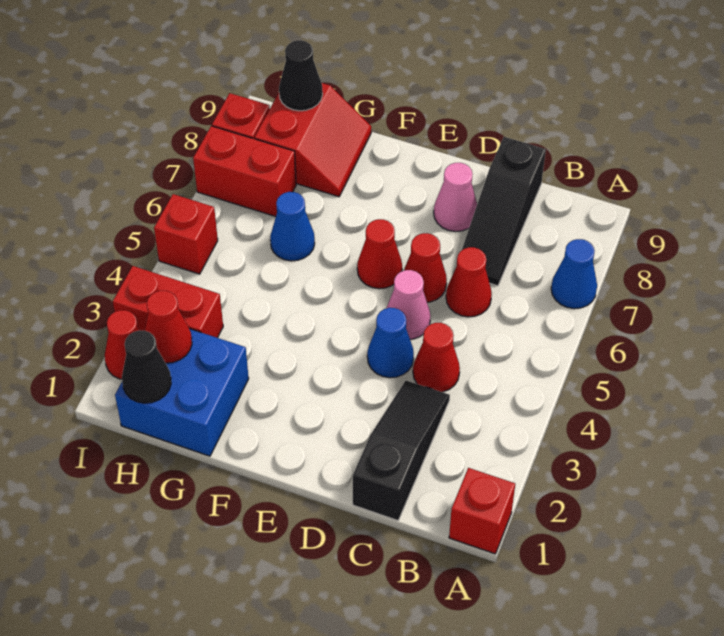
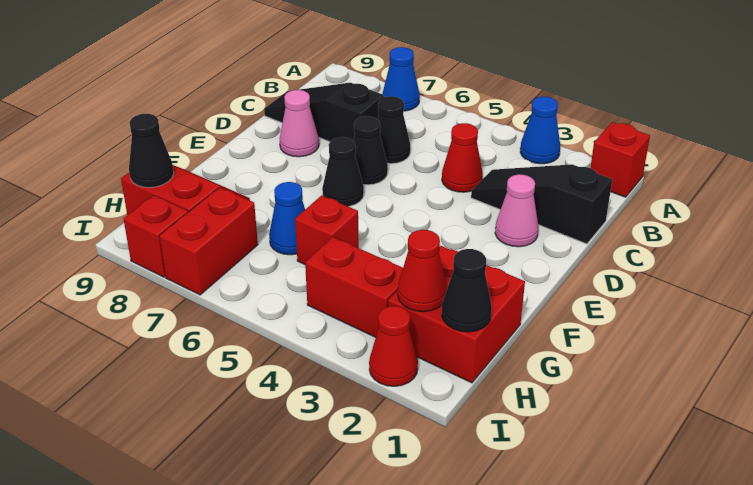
red cone C6 level 1 -> black cone C6 level 1
black slope C7:C9 level 1 top 9 -> black slope C7:C9 level 1 top 7
blue cone D4 level 1 -> blue cone A3 level 1
pink cone D5 level 1 -> pink cone D2 level 1
red cone D6 level 1 -> black cone D6 level 1
red cone E6 level 1 -> black cone E6 level 1
blue brick G1:H2 level 1 -> red brick G1:H2 level 1
red brick H3:I3 level 1 -> red brick H3:H4 level 1
red brick I5 level 1 -> red brick G5 level 1

